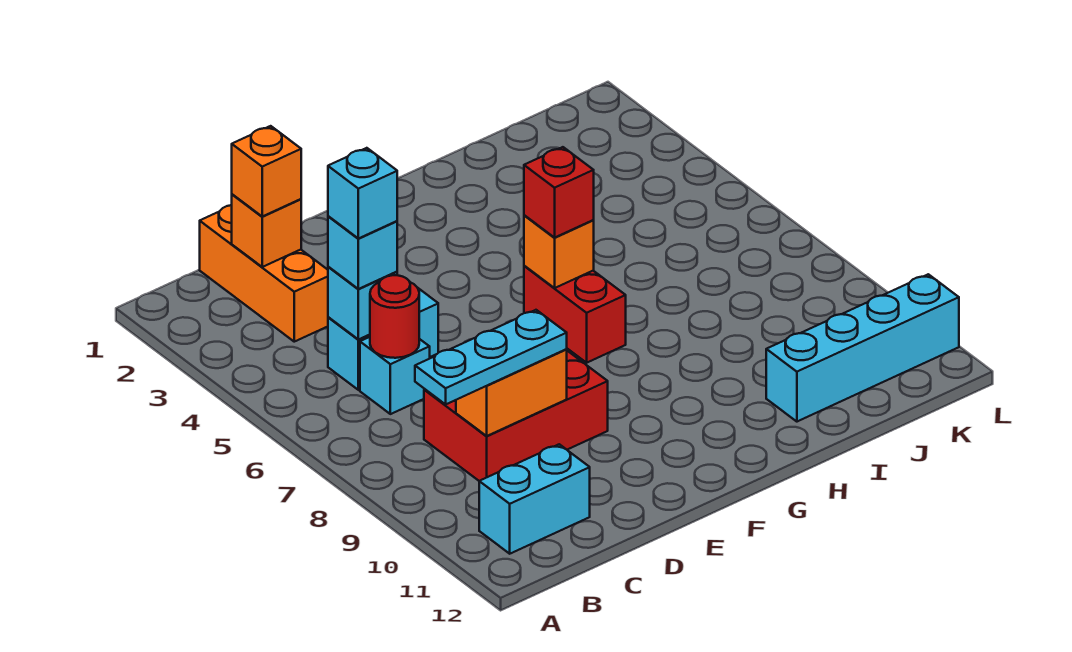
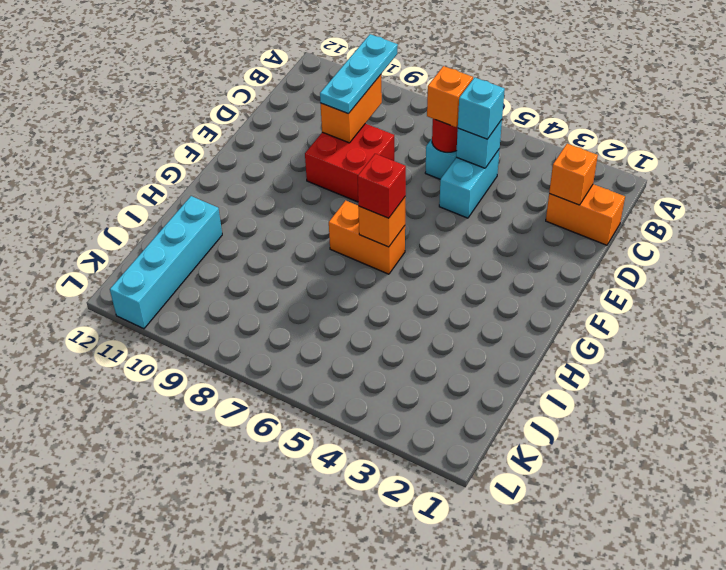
cyan brick B11:C11 level 1 -> none
orange brick C1:C3 level 1 -> orange brick C1:C2 level 1
orange brick C2 level 3 -> orange brick C6 level 3
cyan brick C5 level 4 -> none
red brick C8:E9 level 1 -> red brick D8:E9 level 1
red brick G6:G7 level 1 -> orange brick G6:G7 level 1

